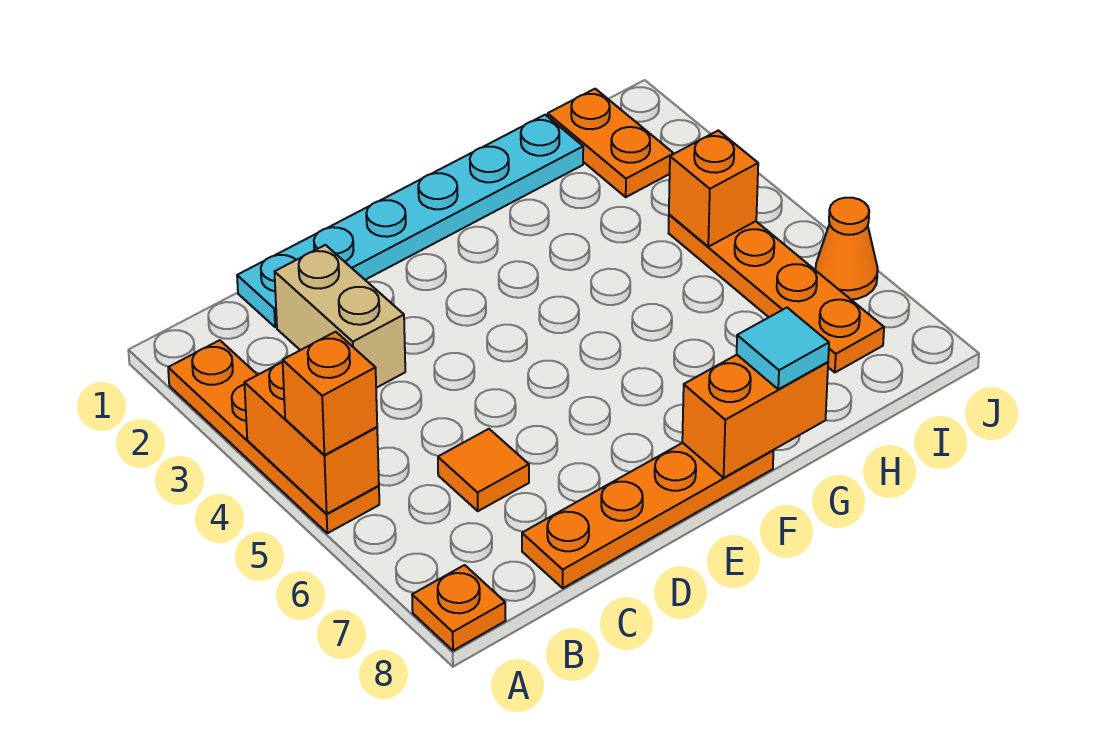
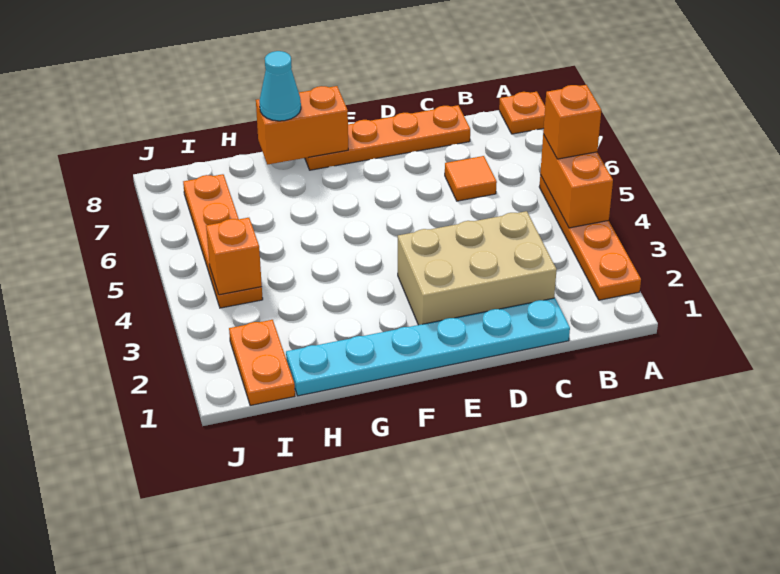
tan brick C2:C3 level 1 -> tan brick C2:E3 level 1
cyan tile G8 level 3 -> cyan cone G8 level 3
orange cone J6 level 1 -> none

